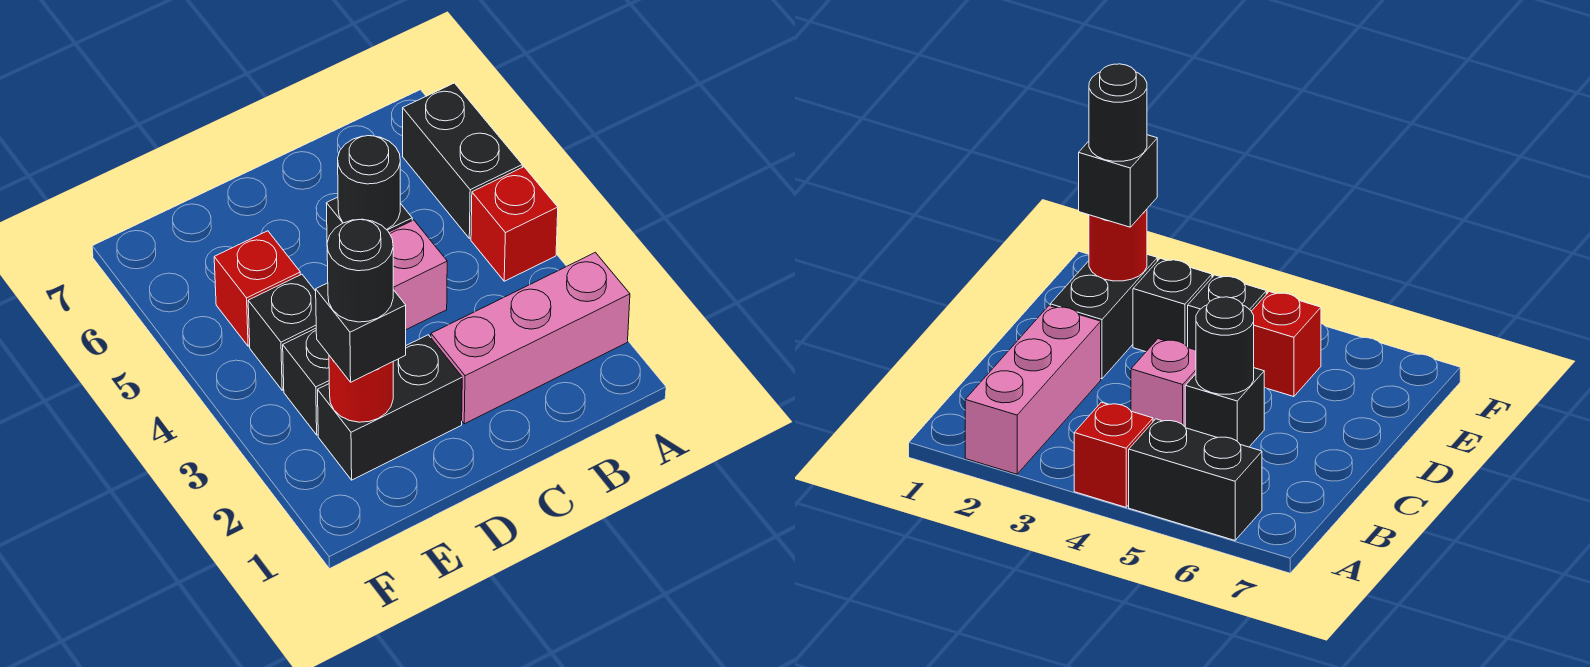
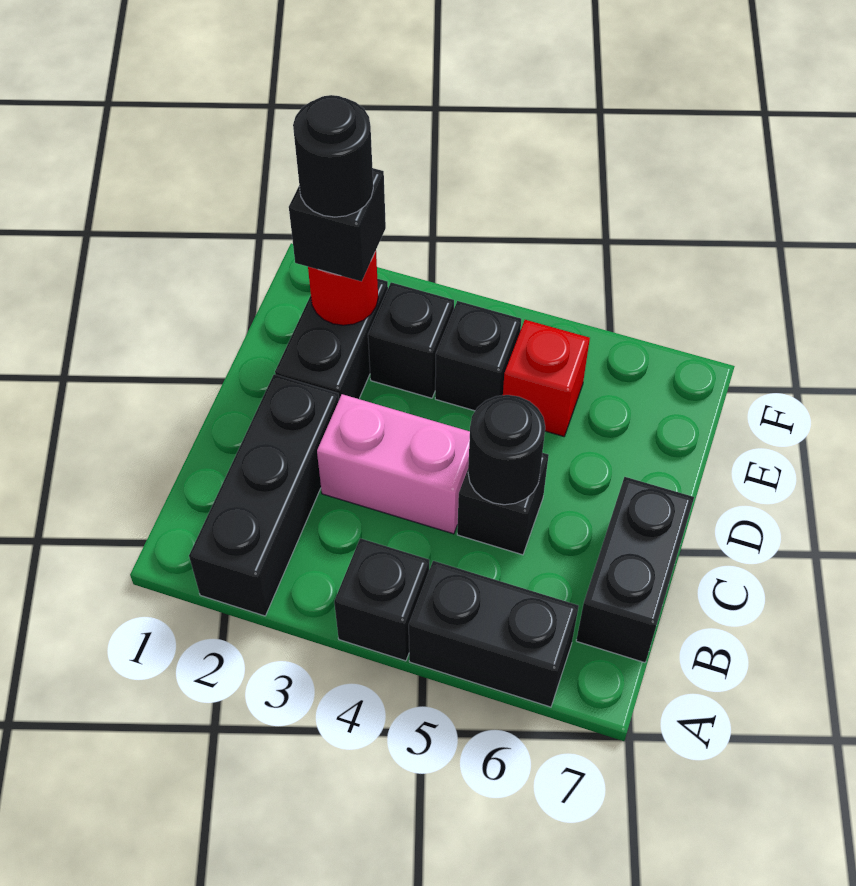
pink brick A2:C2 level 1 -> black brick A2:C2 level 1
red brick A4 level 1 -> black brick A4 level 1
none -> black brick B7:C7 level 1
pink brick C4 level 1 -> pink brick C3:C4 level 1

